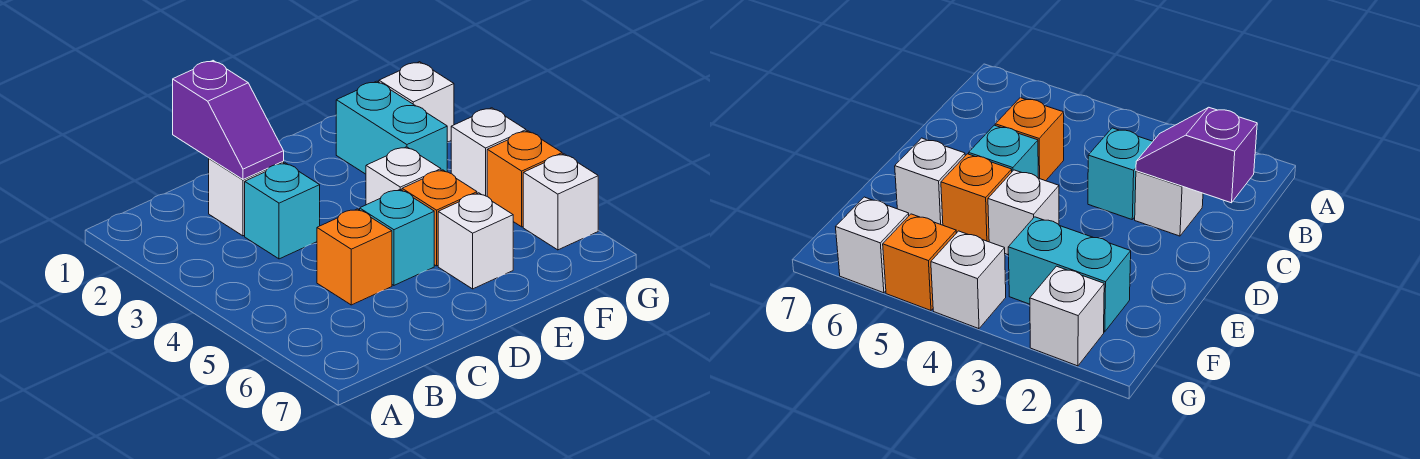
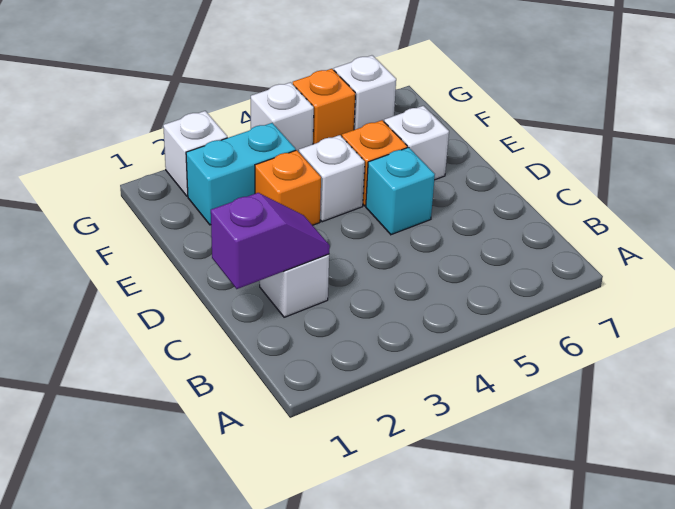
cyan brick C3 level 1 -> none
orange brick C5 level 1 -> orange brick E3 level 1

